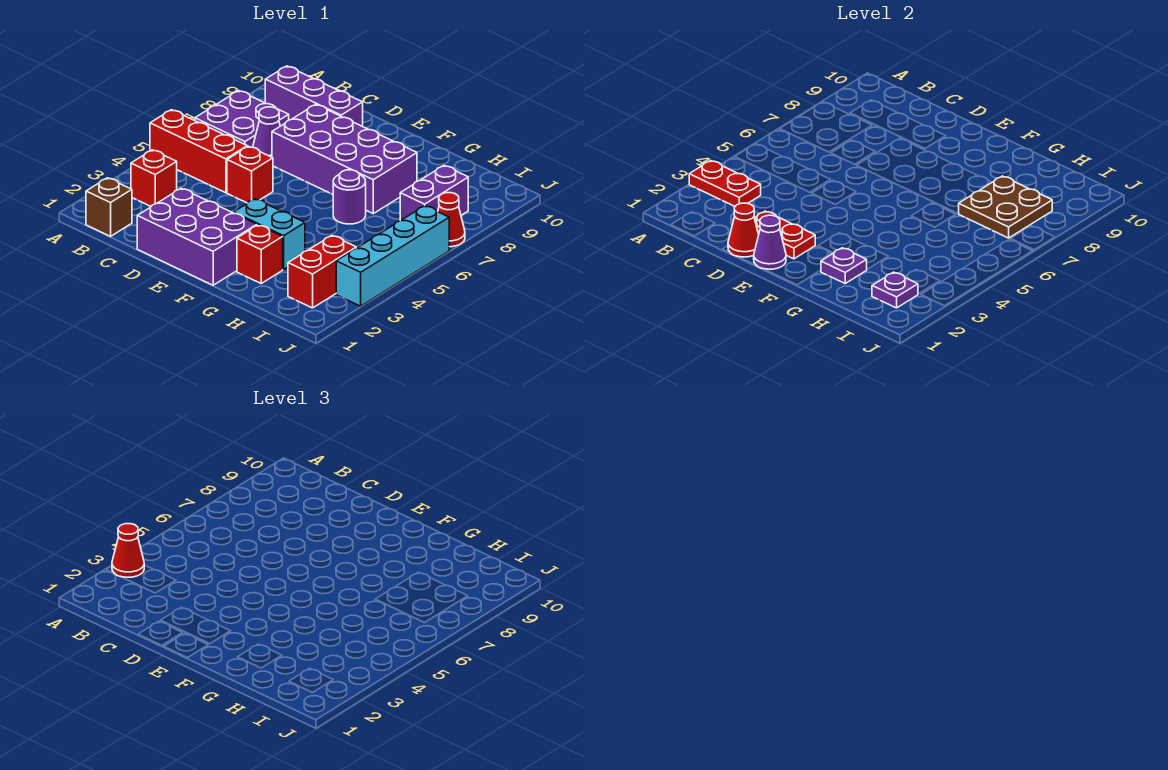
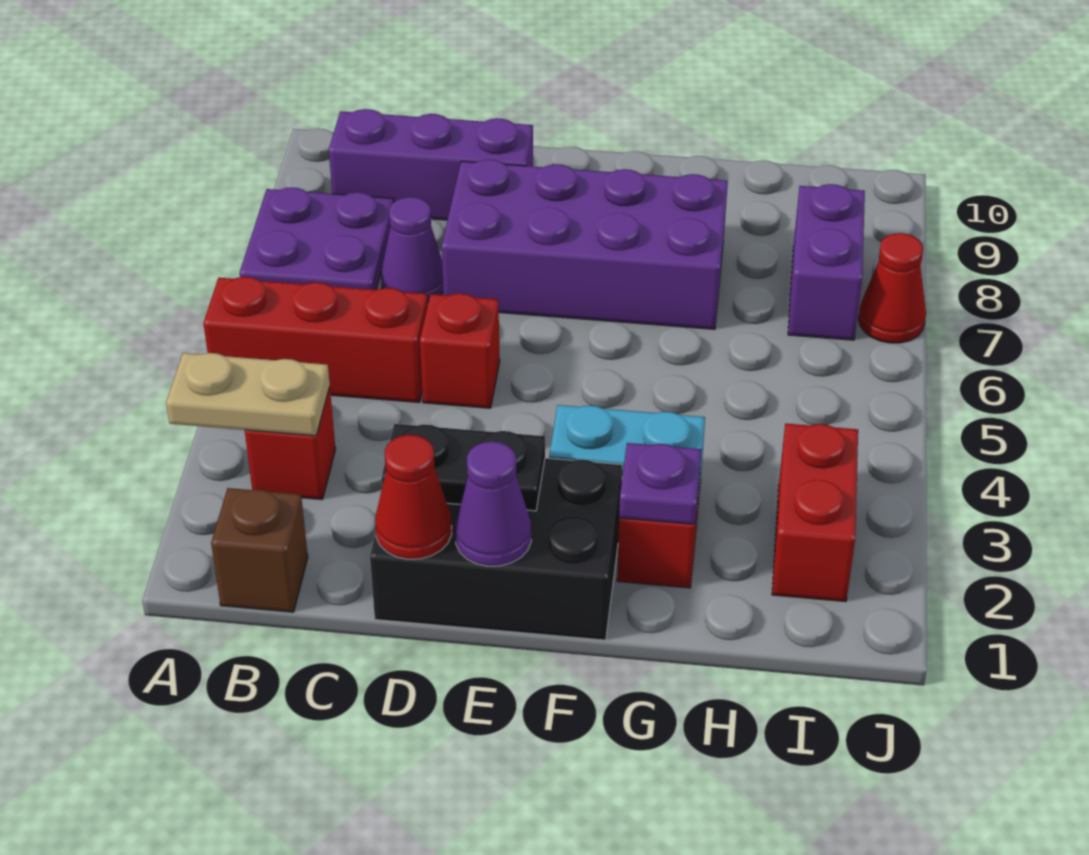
red plate A3:B3 level 2 -> tan plate A3:B3 level 2
red cone A3 level 3 -> none
purple brick D1:F2 level 1 -> black brick D1:F2 level 1
red plate D2:E2 level 2 -> black plate D2:E2 level 2
purple round brick G6 level 1 -> none
brown plate H7:I8 level 2 -> none
purple plate I2 level 2 -> none
cyan brick J3:J6 level 1 -> none

